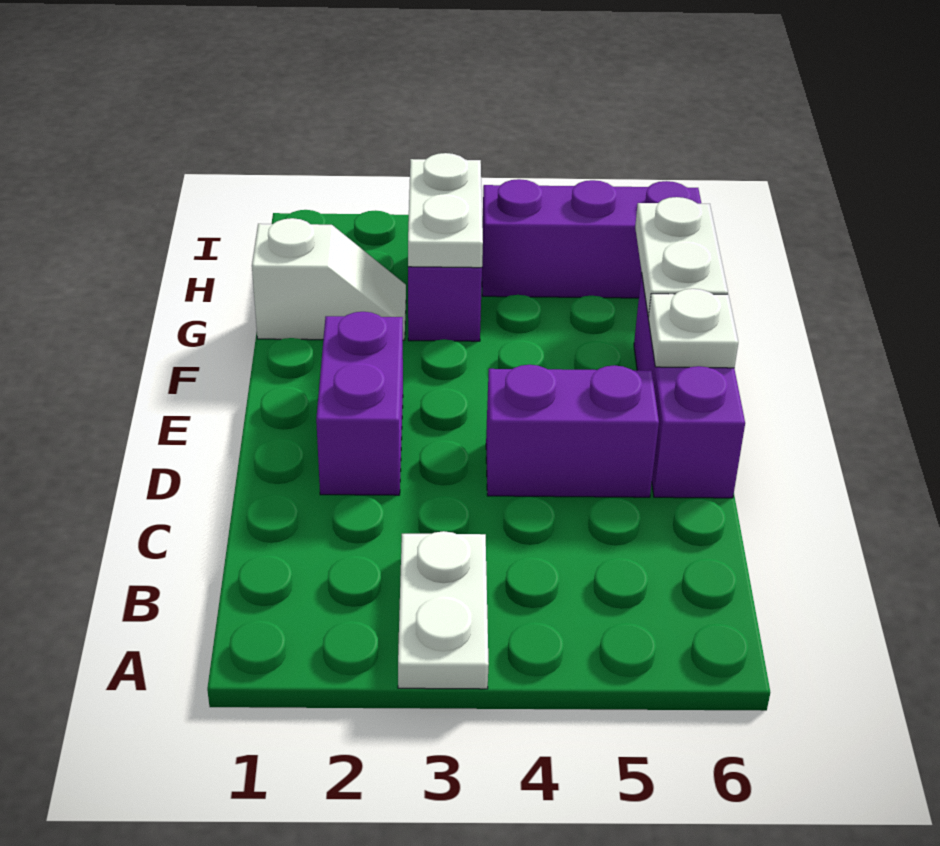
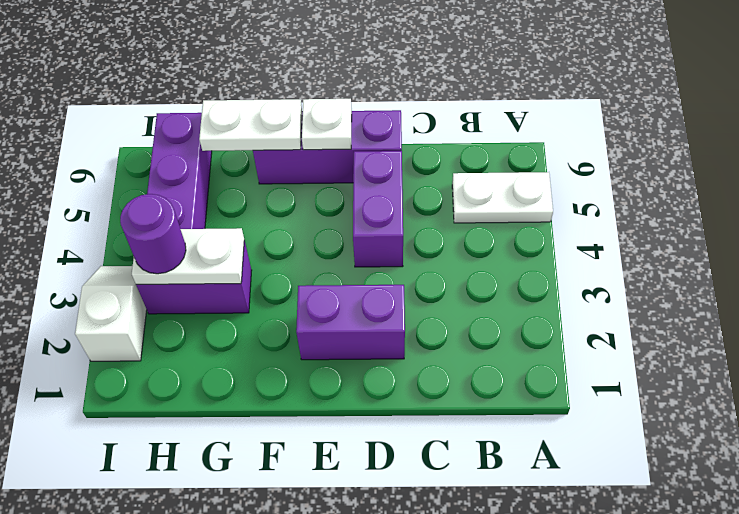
white plate A3:B3 level 1 -> white plate A5:B5 level 1
white slope G1:G2 level 1 top 1 -> white slope I2:I3 level 1 top 2
none -> purple round brick H3 level 3

